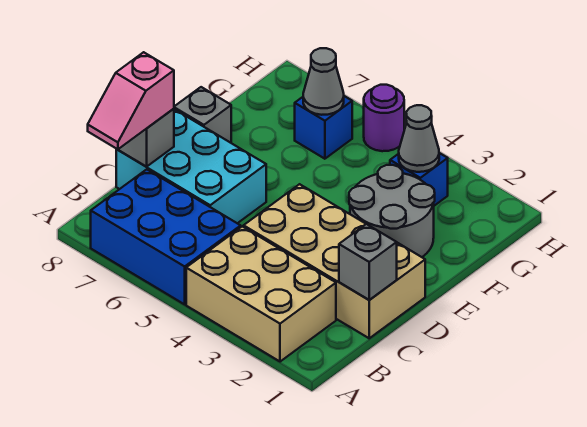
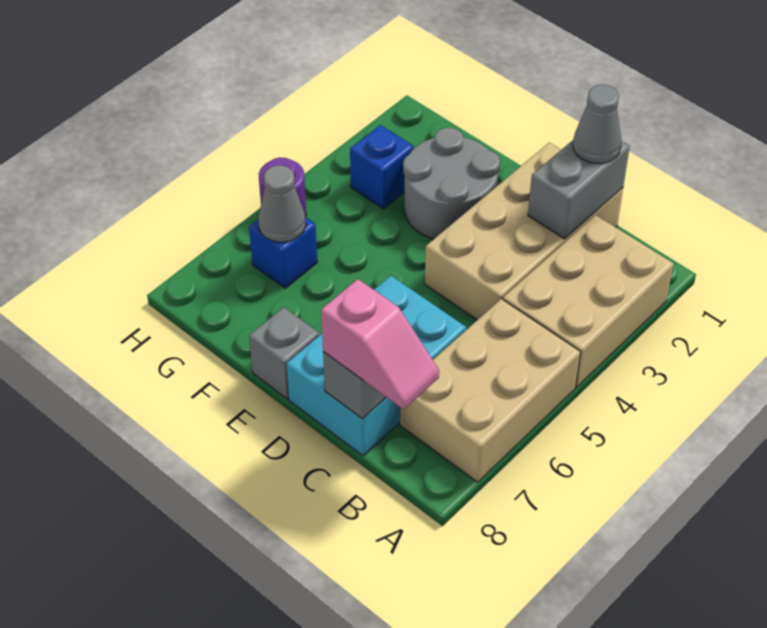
blue brick A5:B7 level 1 -> tan brick A5:B7 level 1
grey brick C1 level 2 -> grey brick C1:C2 level 2
grey cone G3 level 2 -> grey cone C1 level 3

